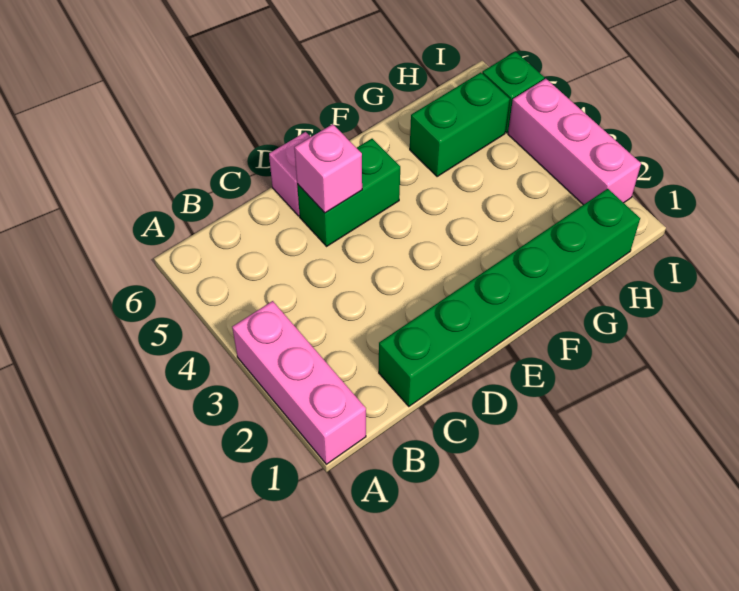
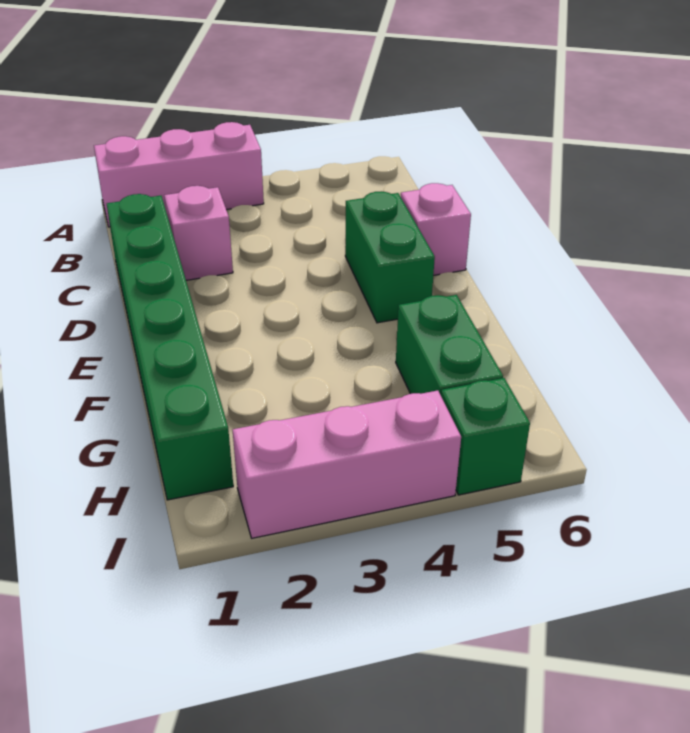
pink brick D5 level 2 -> pink brick C2 level 1

